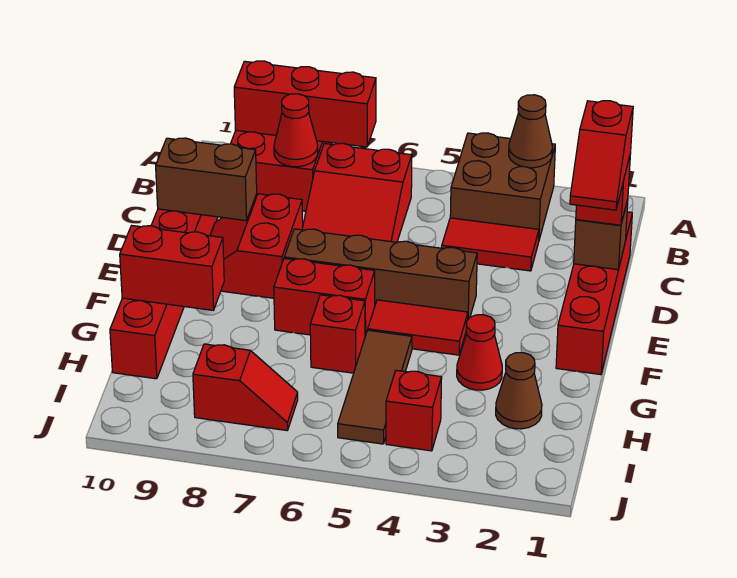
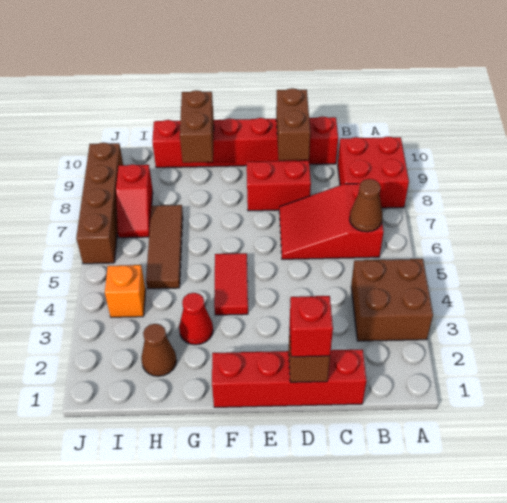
brown cone A3 level 2 -> brown cone B6 level 2
red brick A7:A9 level 2 -> none
red cone B8 level 2 -> none
red tile C3:C4 level 1 -> none
red slope D1:E1 level 4 top D -> none
brown brick E4:E7 level 1 -> brown brick J6:J9 level 1
red brick F6:F7 level 1 -> none
brown tile G5:I5 level 1 -> brown tile H5:H7 level 1
red brick G6 level 1 -> none
red brick G9:G10 level 2 -> brown brick G9:G10 level 2
red brick I4 level 1 -> orange brick I4 level 1

